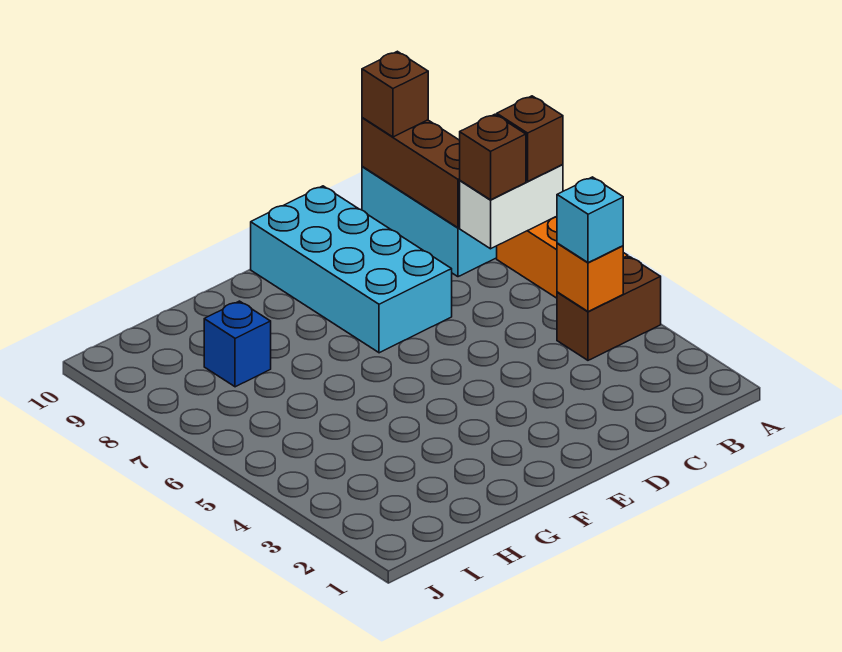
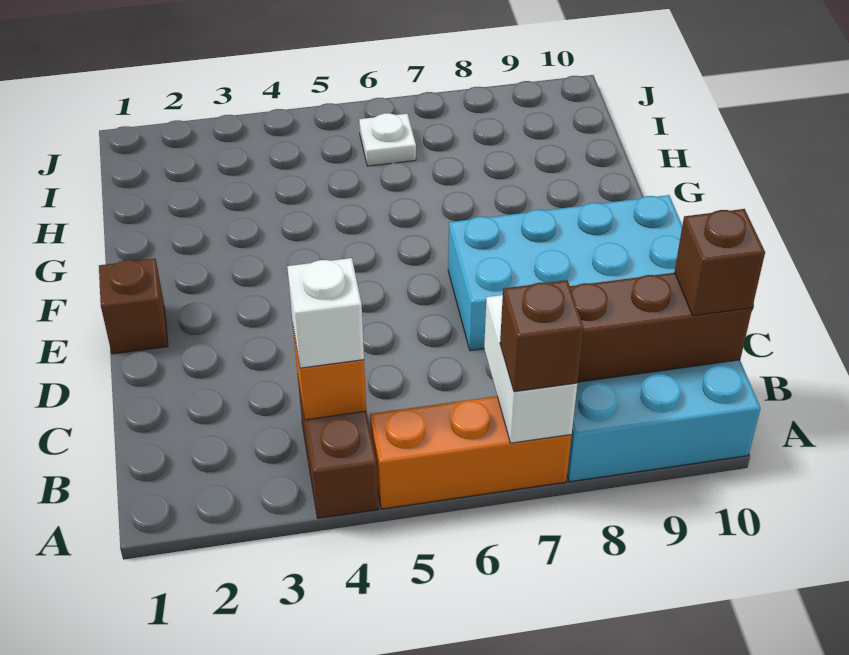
cyan brick B4 level 3 -> white brick B4 level 3
brown brick B7 level 3 -> brown brick E1 level 1
blue brick H8 level 1 -> none
none -> white plate I6 level 1

